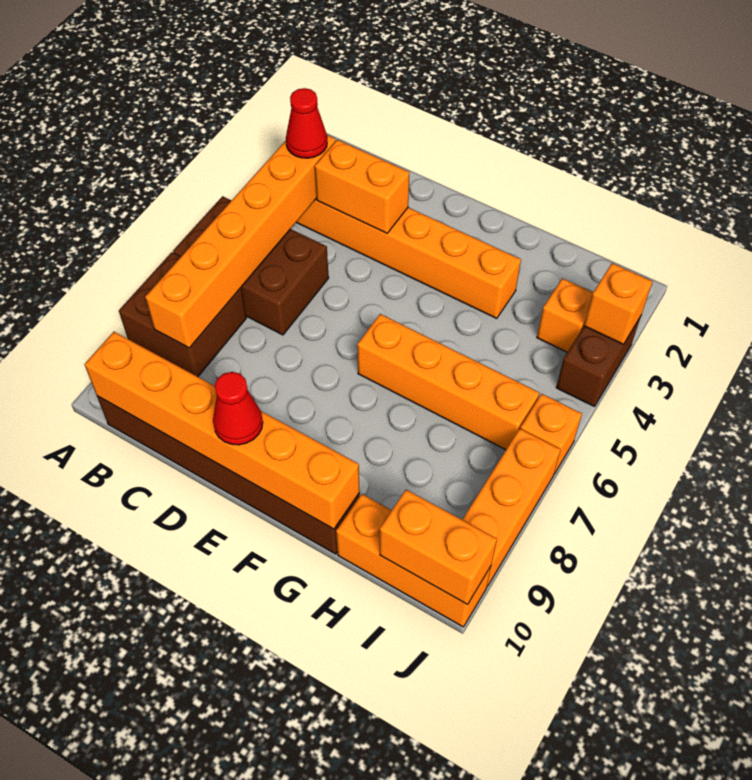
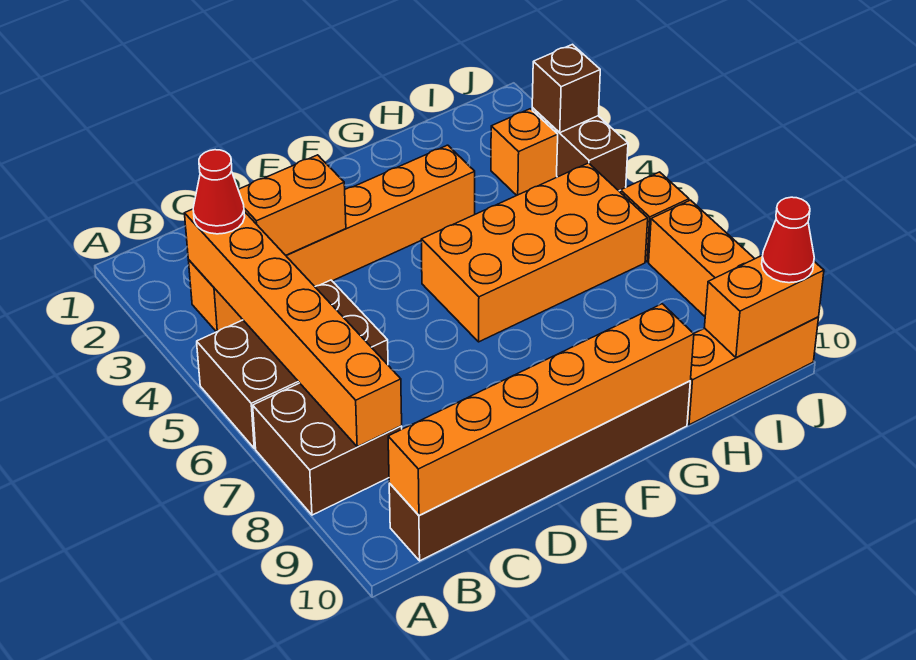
red cone E10 level 3 -> red cone J10 level 3
orange brick F6:I6 level 1 -> orange brick F5:I6 level 1
orange brick J3 level 2 -> brown brick J3 level 2

